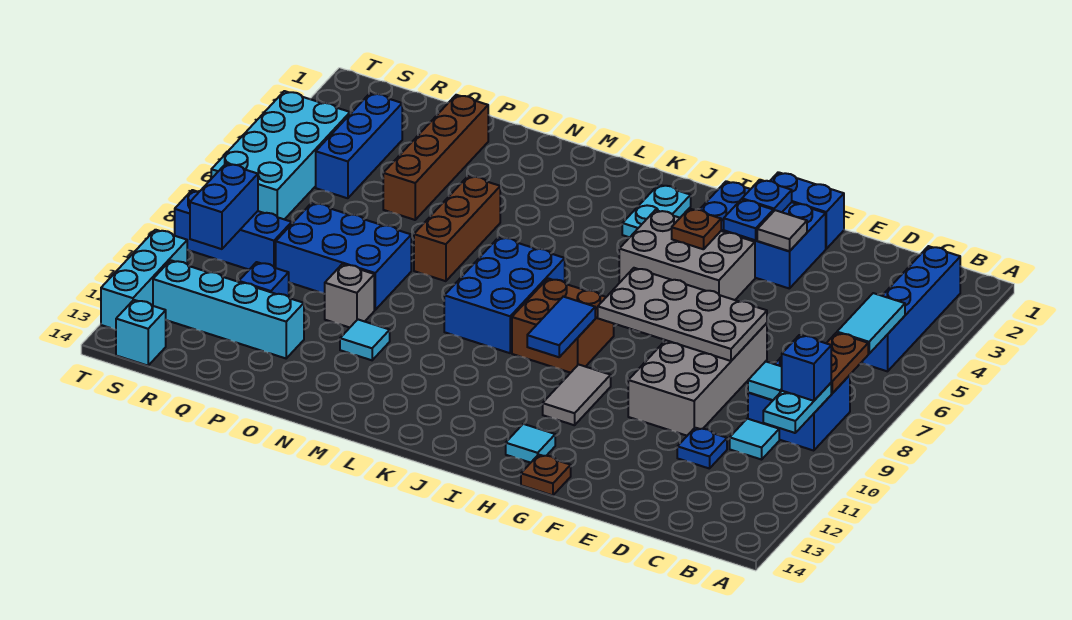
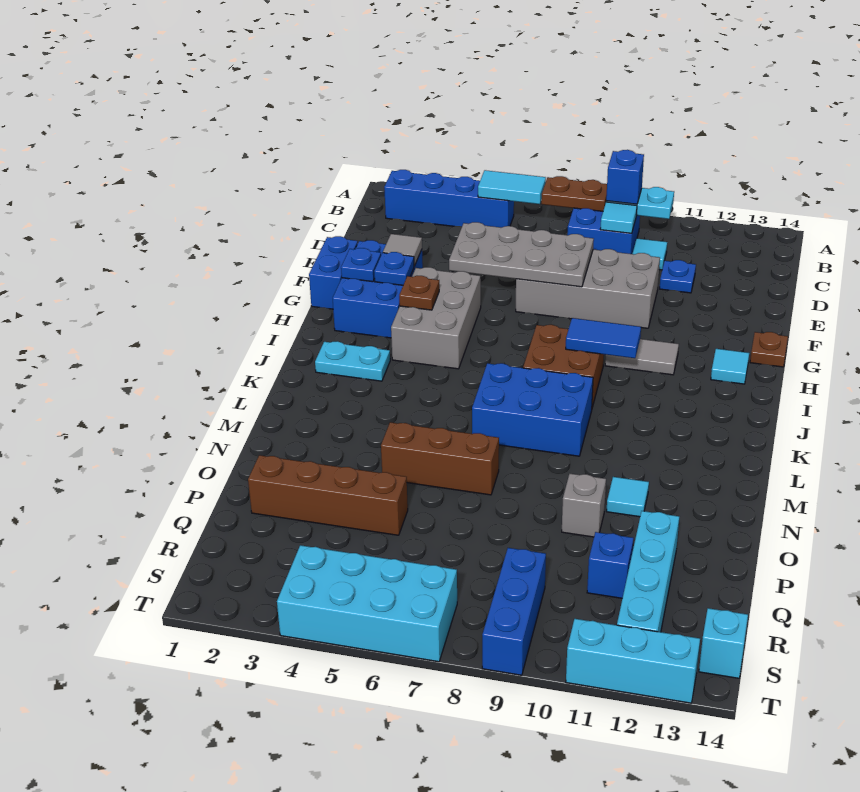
grey plate E7:H8 level 2 -> grey plate E5:F8 level 2
blue brick O8:Q9 level 1 -> none
blue brick R3:R5 level 1 -> none
blue brick S9:S10 level 2 -> none

